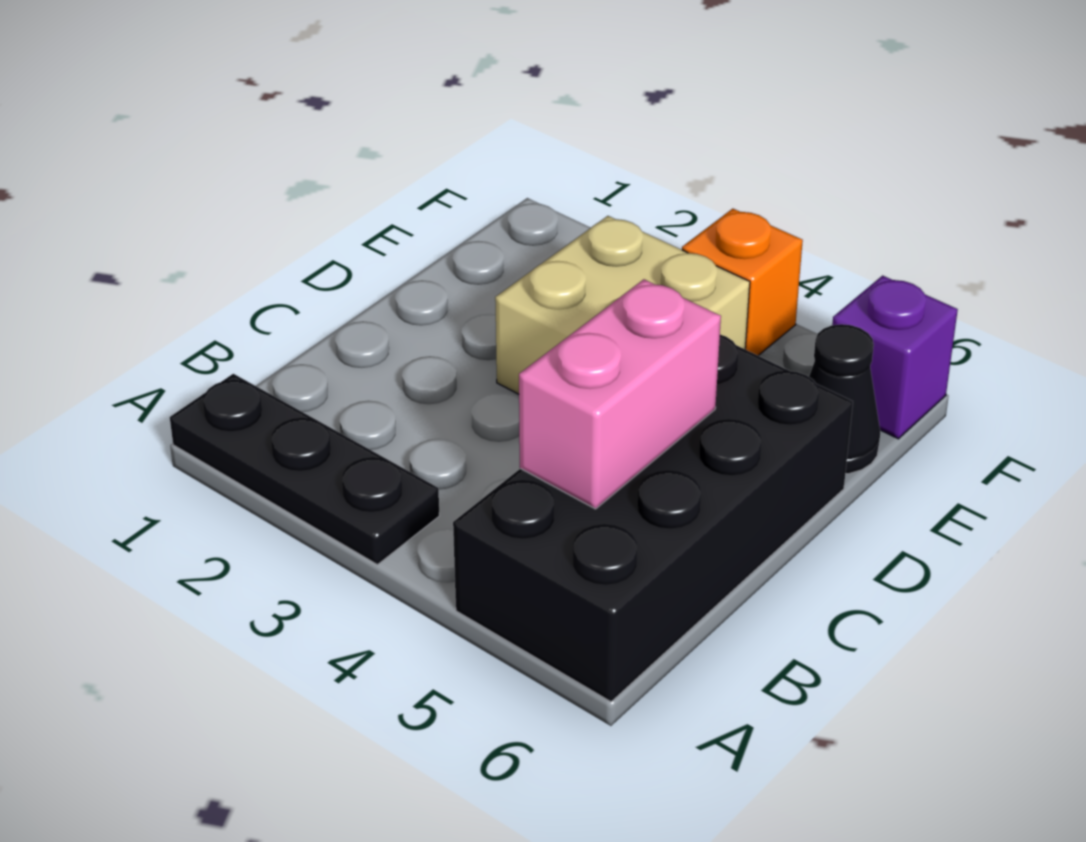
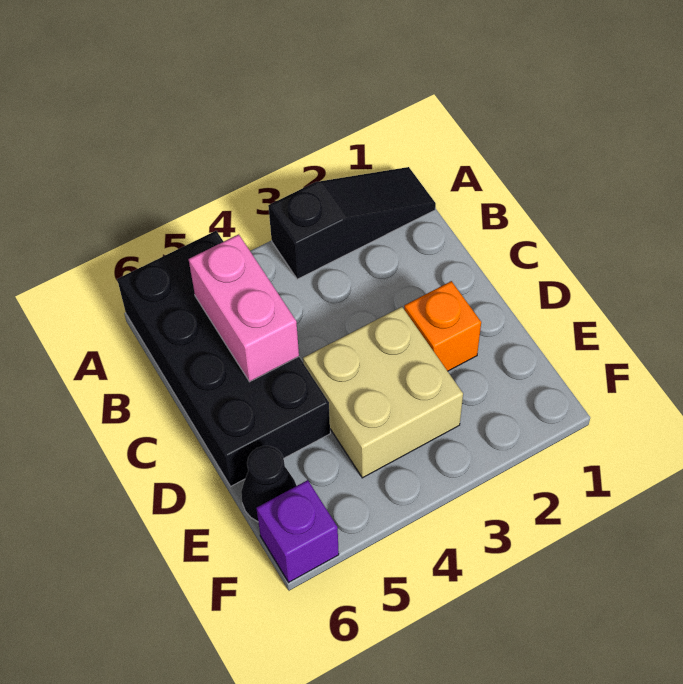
black plate A1:A3 level 1 -> black slope A1:A3 level 1 top 3
orange brick F4 level 1 -> orange brick D2 level 1

